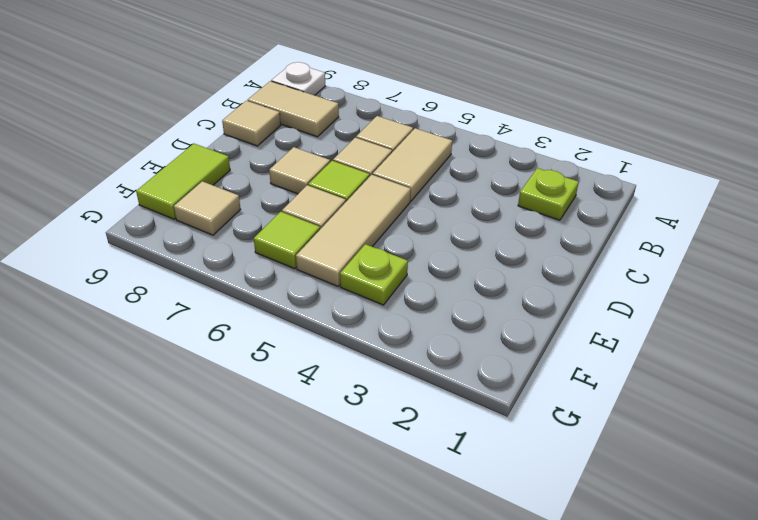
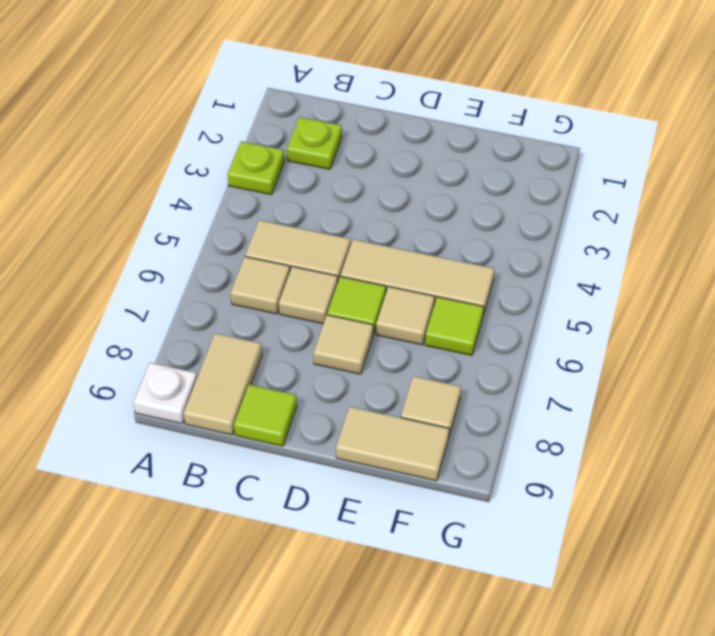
tan tile C9 level 1 -> lime tile C9 level 1
lime tile E9:F9 level 1 -> tan tile E9:F9 level 1
lime plate F4 level 1 -> lime plate A3 level 1

